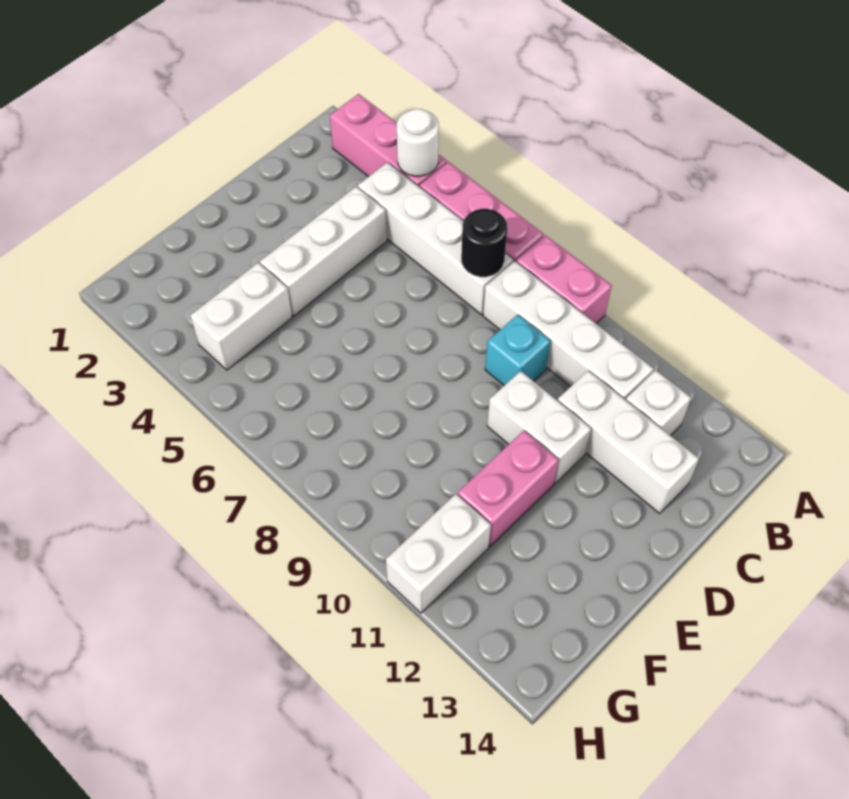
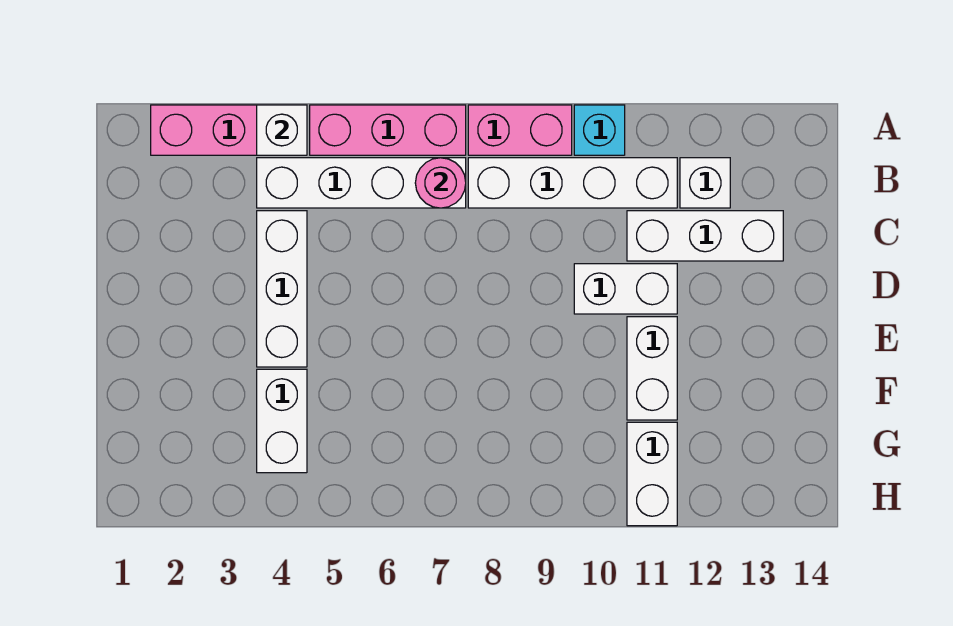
white round brick A4 level 2 -> white brick A4 level 2
black round brick B7 level 2 -> pink round brick B7 level 2
cyan brick C9 level 1 -> cyan brick A10 level 1
pink brick E11:F11 level 1 -> white brick E11:F11 level 1

